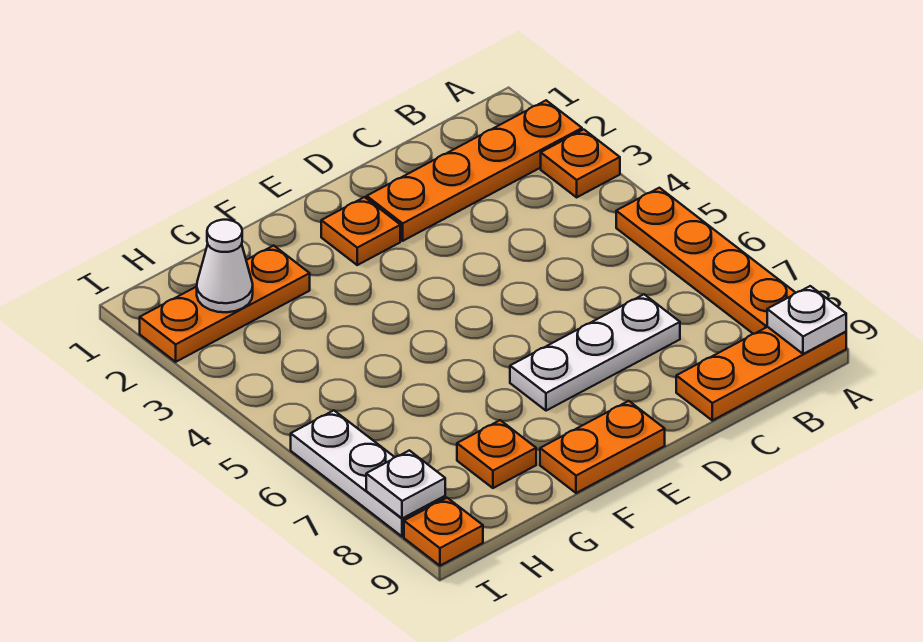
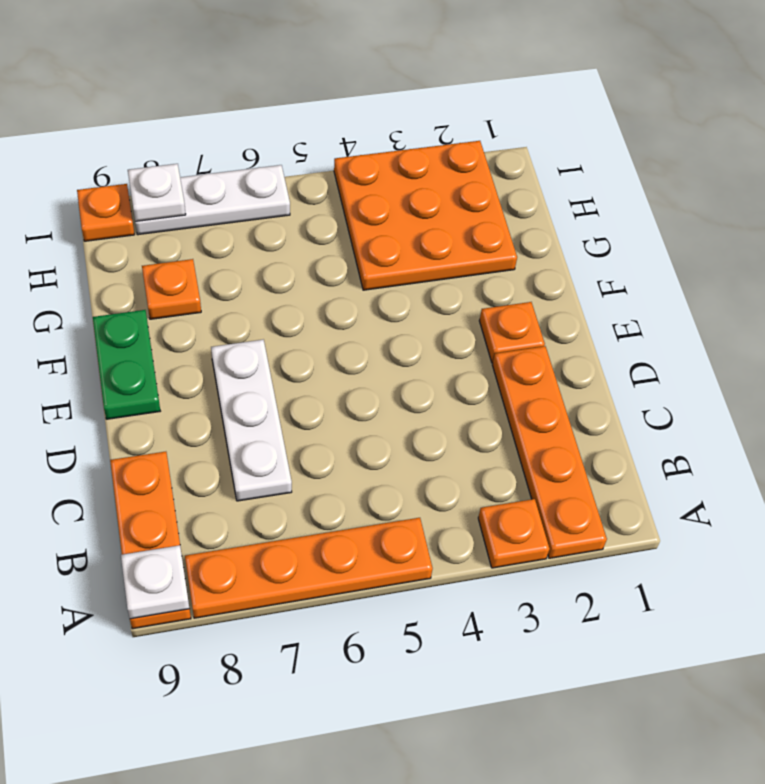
orange plate E9:F9 level 1 -> green plate E9:F9 level 1
orange plate G2:I2 level 1 -> orange plate G2:I4 level 1
white cone H2 level 2 -> none

